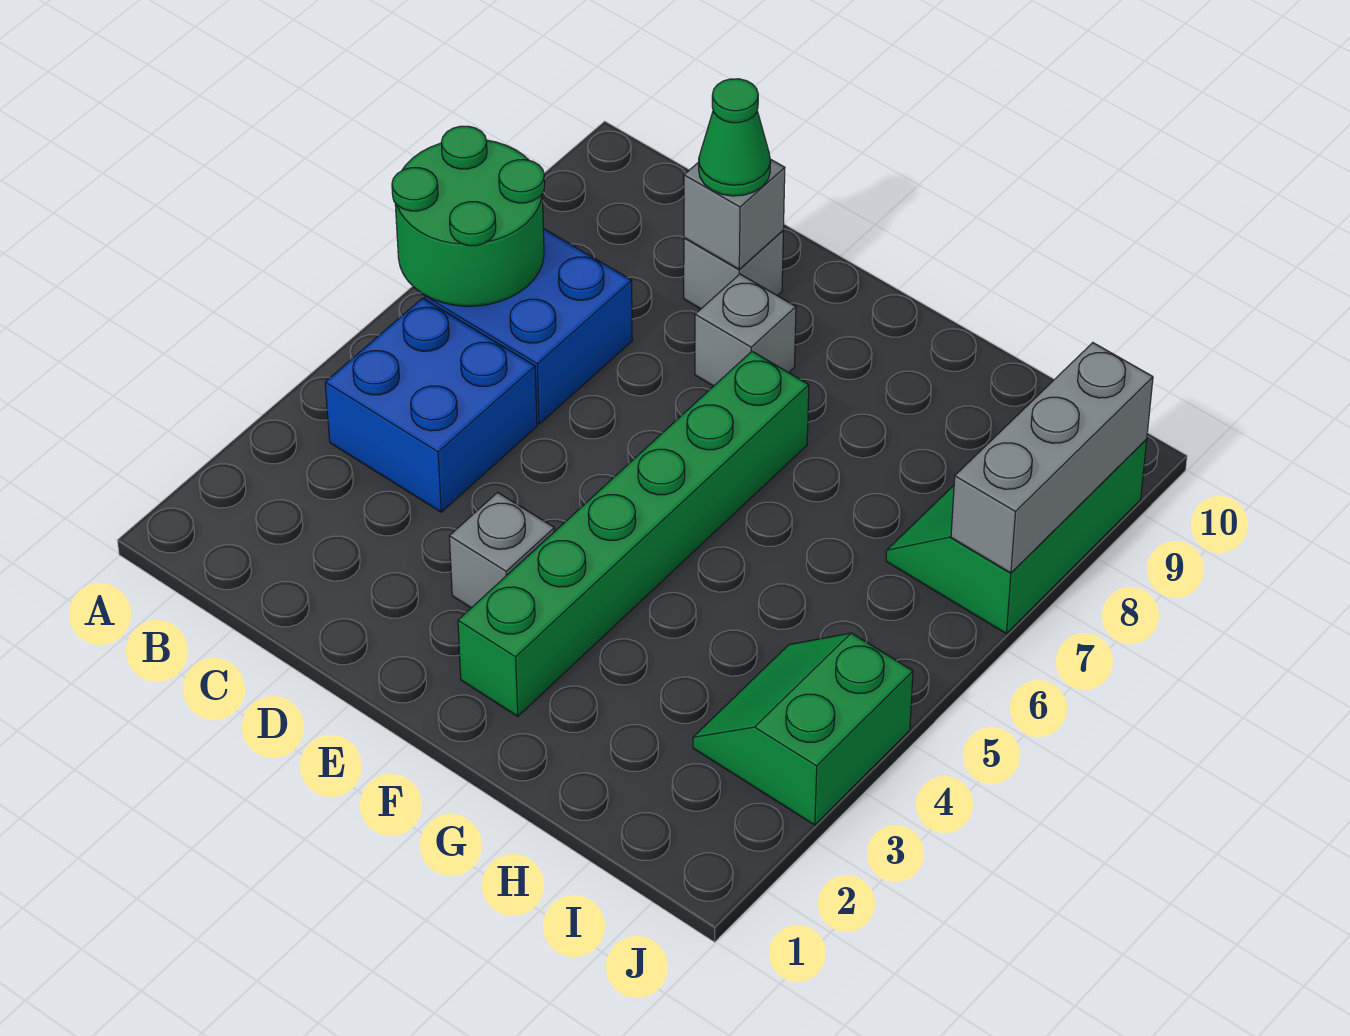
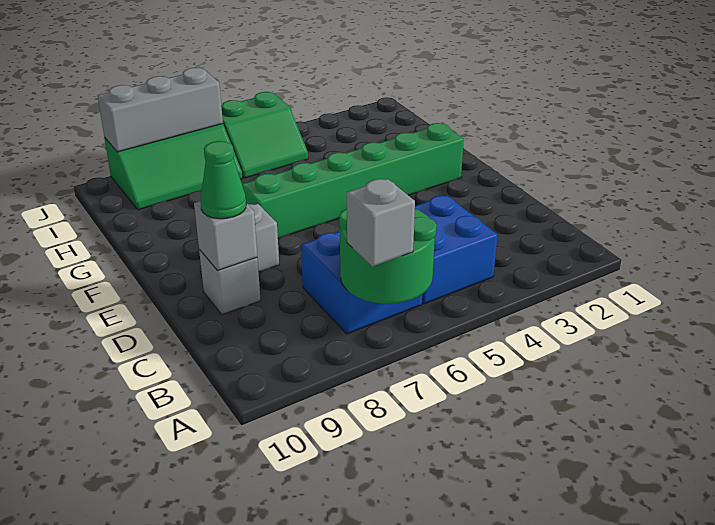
grey brick E3 level 1 -> grey brick A7 level 3
green slope I3:J4 level 1 top J -> green slope I5:J6 level 1 top J

